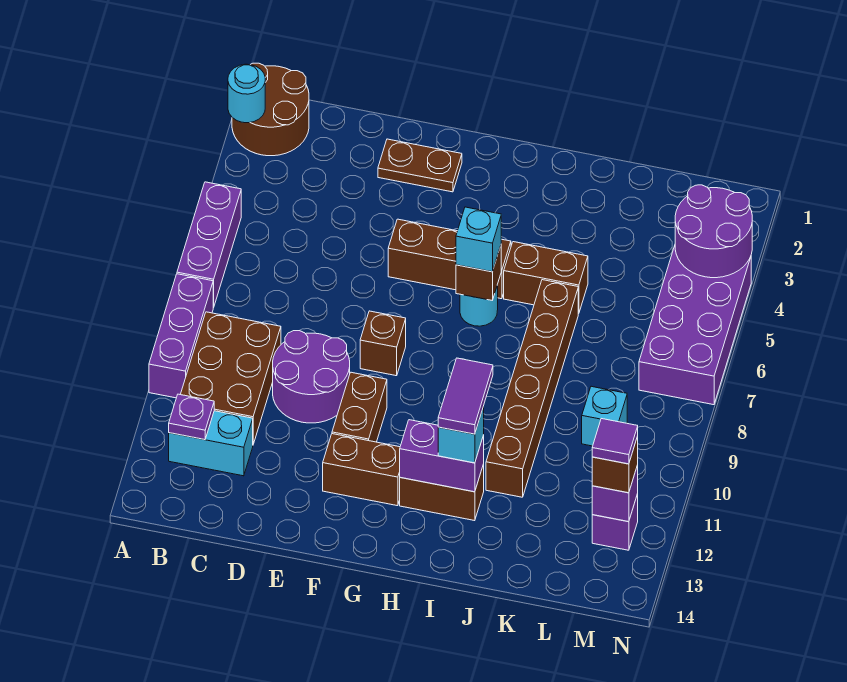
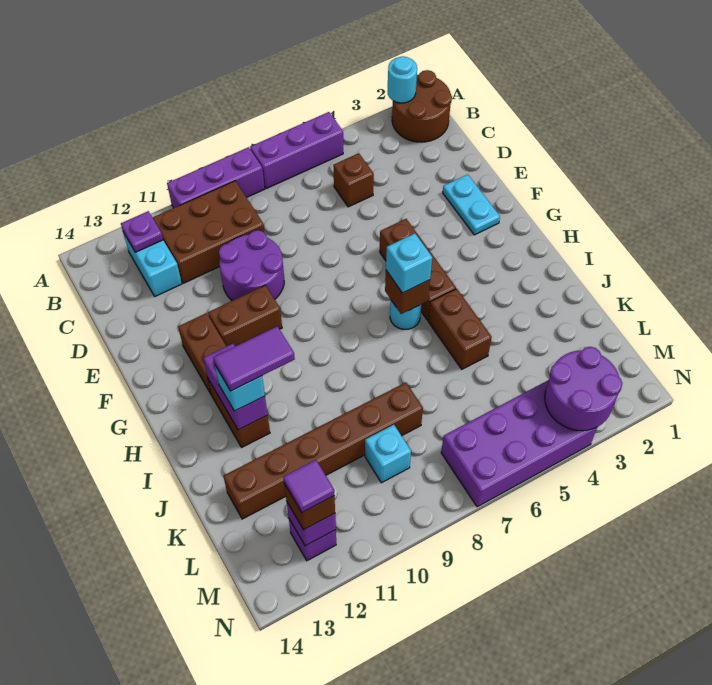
brown plate E2:F2 level 1 -> cyan plate E2:F2 level 1
brown brick F8 level 1 -> brown brick C5 level 1
brown brick J6:J11 level 1 -> brown brick K8:K13 level 1

